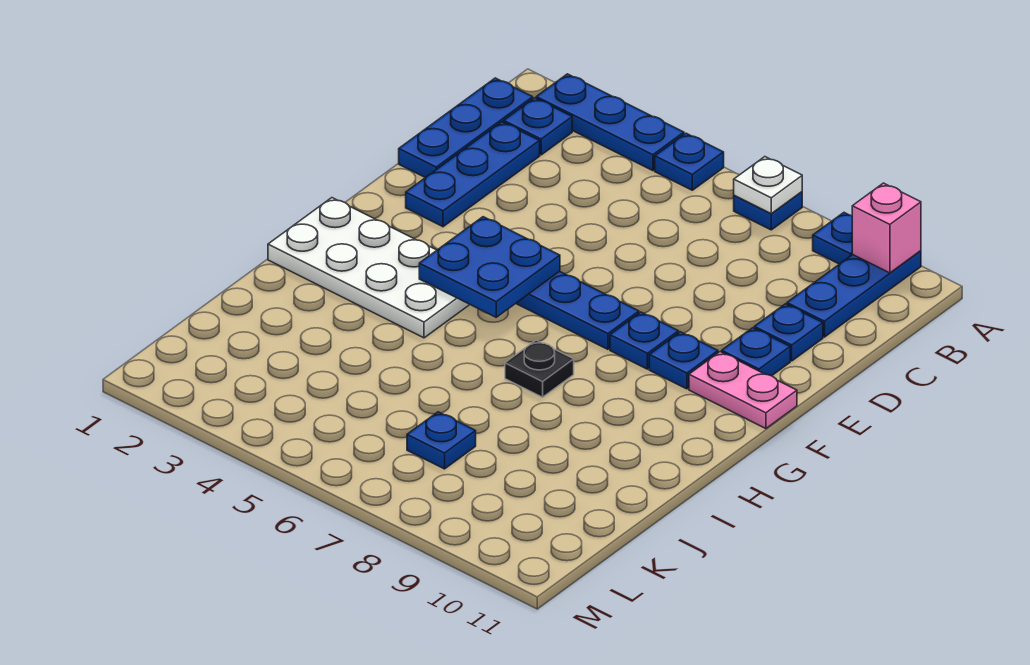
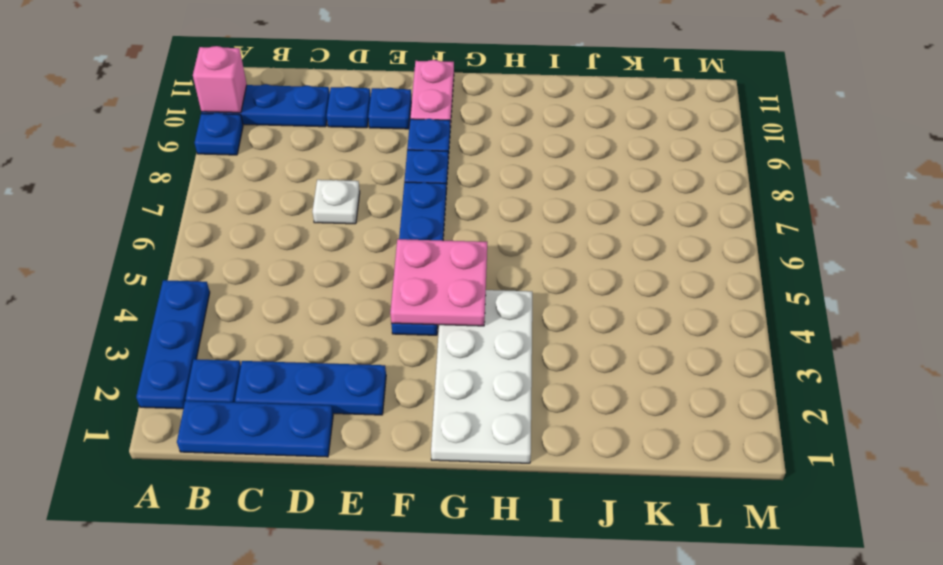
blue plate A5 level 1 -> none
blue plate A7 level 1 -> none
white plate A7 level 2 -> white plate D7 level 1
blue plate F4:G5 level 2 -> pink plate F4:G5 level 2
black plate H7 level 1 -> none
blue plate K7 level 1 -> none

